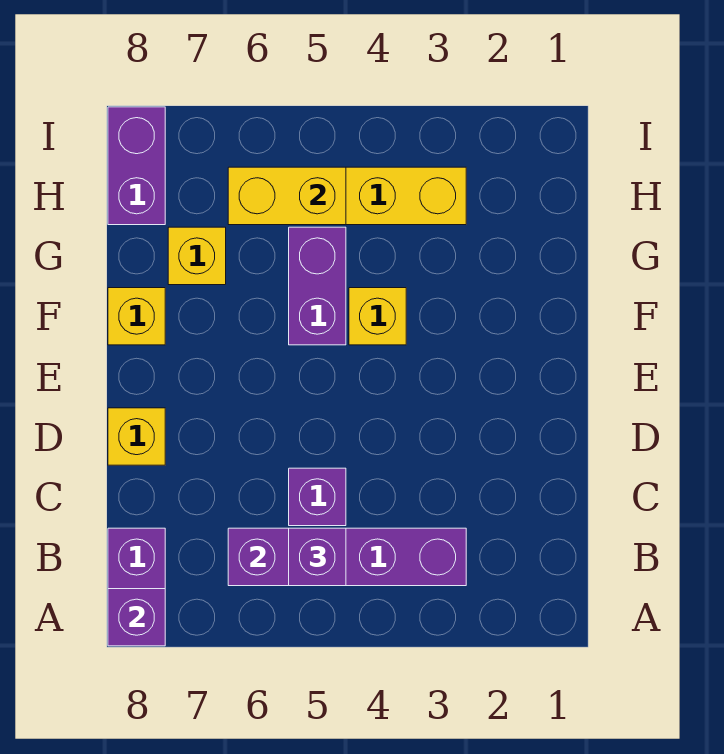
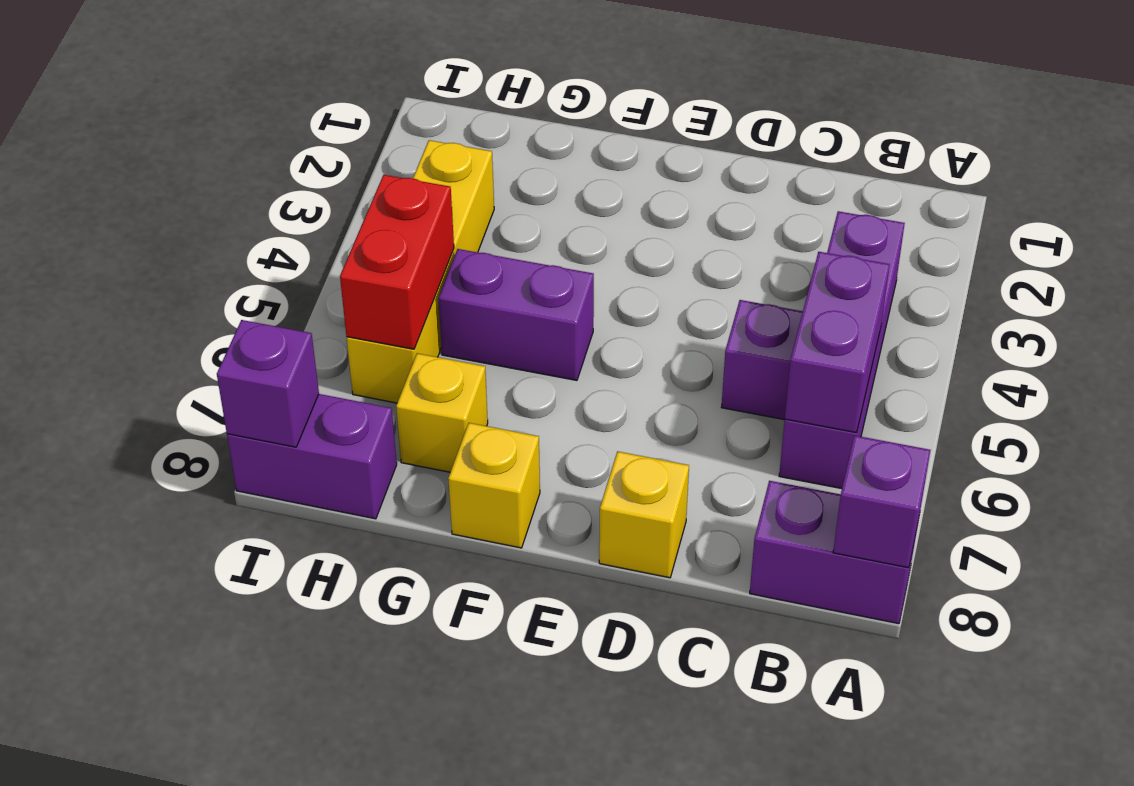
purple brick B5 level 3 -> purple brick I8 level 2
yellow brick F4 level 1 -> none
yellow brick H5:H6 level 2 -> red brick H5:H6 level 2

